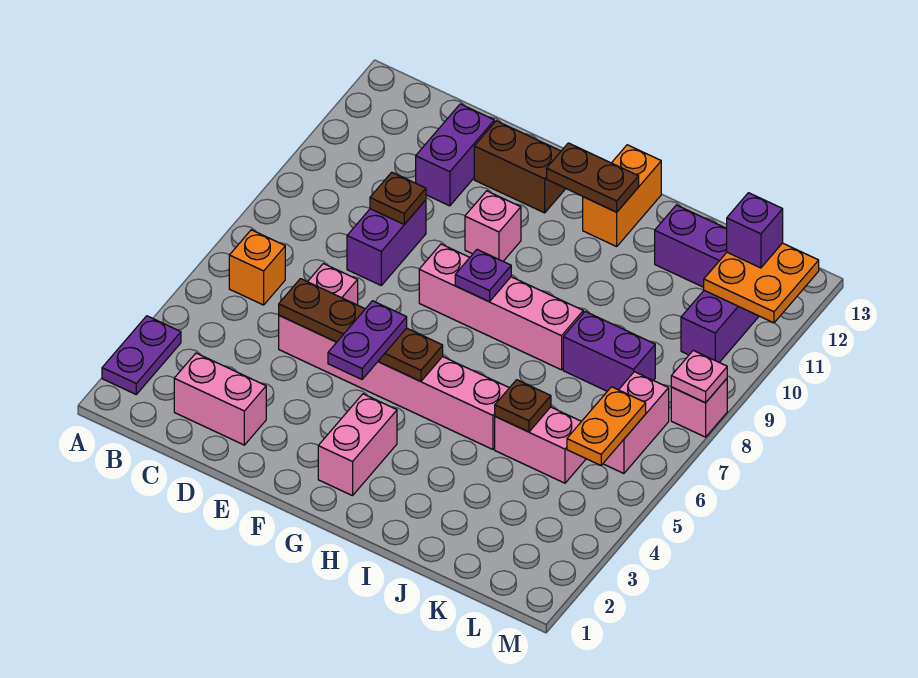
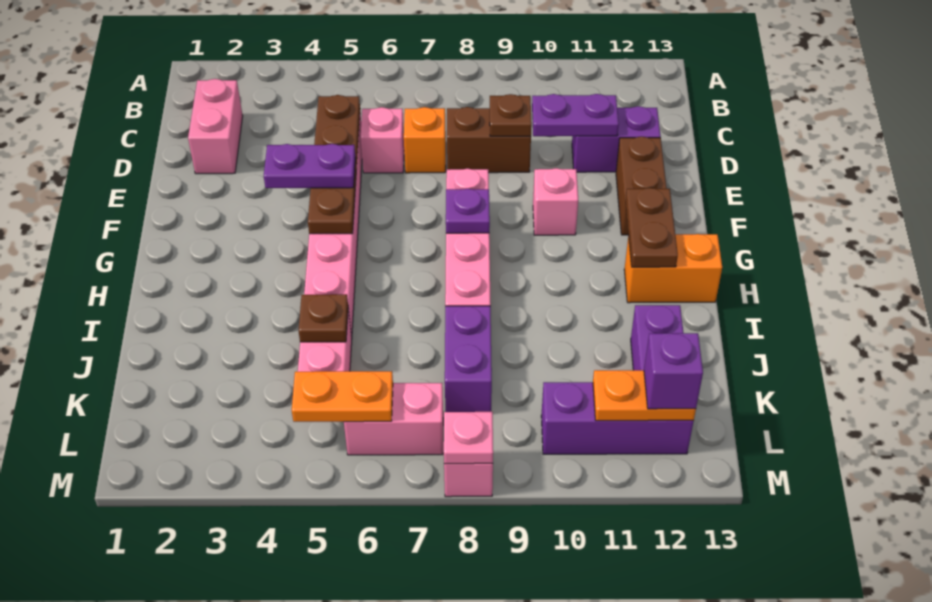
purple plate A2:A3 level 1 -> purple plate D10:D11 level 2
orange brick B6 level 1 -> orange brick D7 level 1
purple brick D8:D9 level 1 -> brown brick D8:D9 level 1
pink brick G2:G3 level 1 -> none
orange plate L11:M12 level 2 -> orange plate L11:L12 level 2

